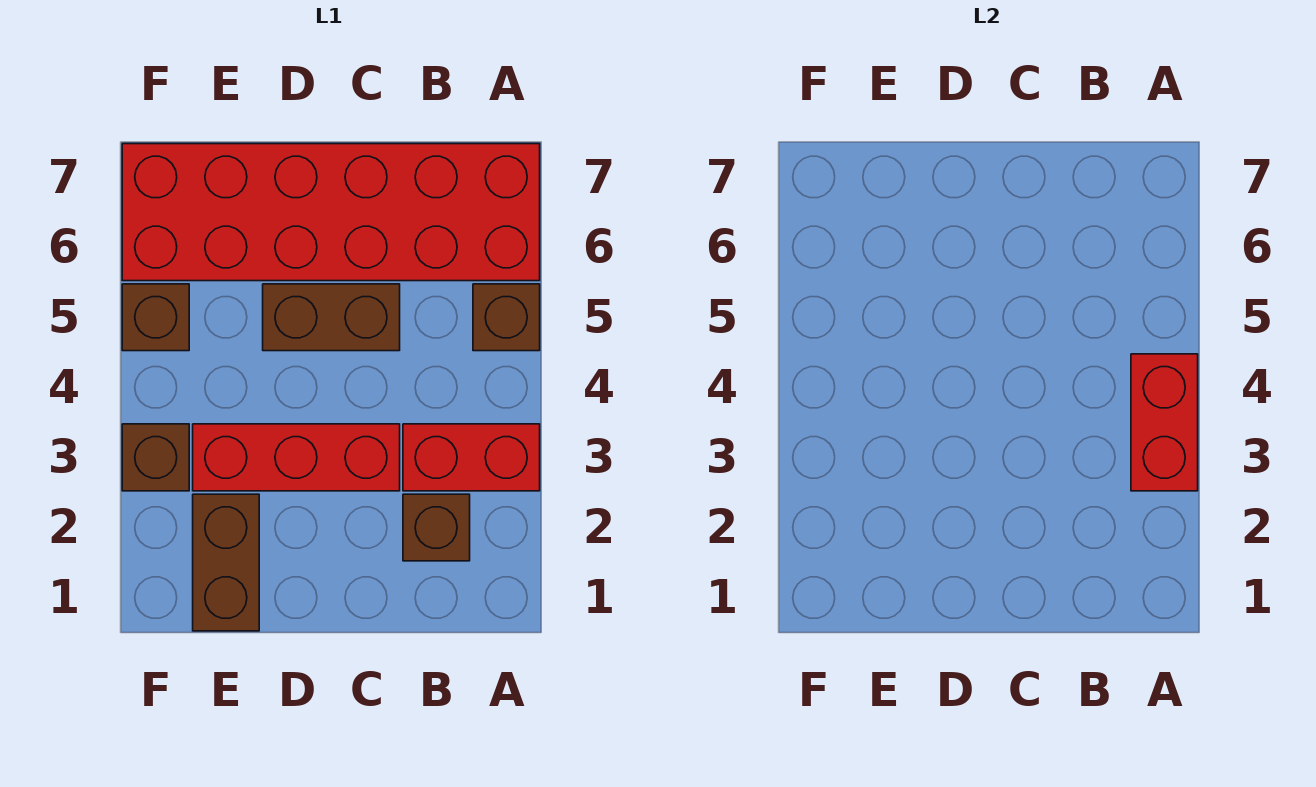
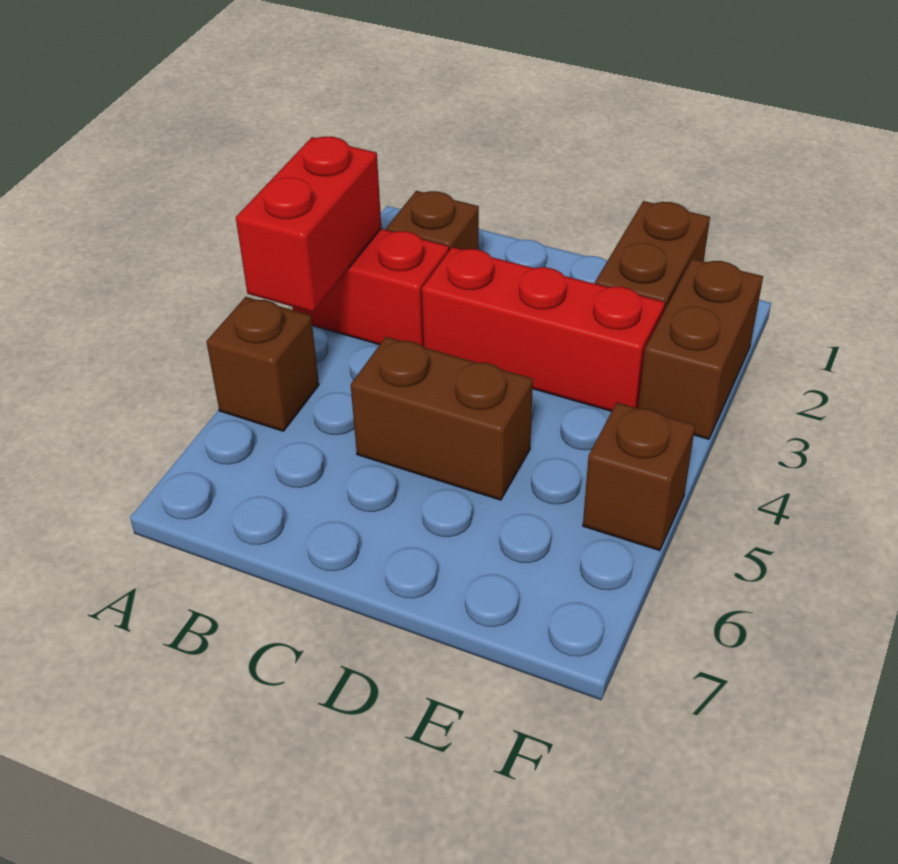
red brick A6:F7 level 1 -> none
brown brick F3 level 1 -> brown brick F2:F3 level 1

